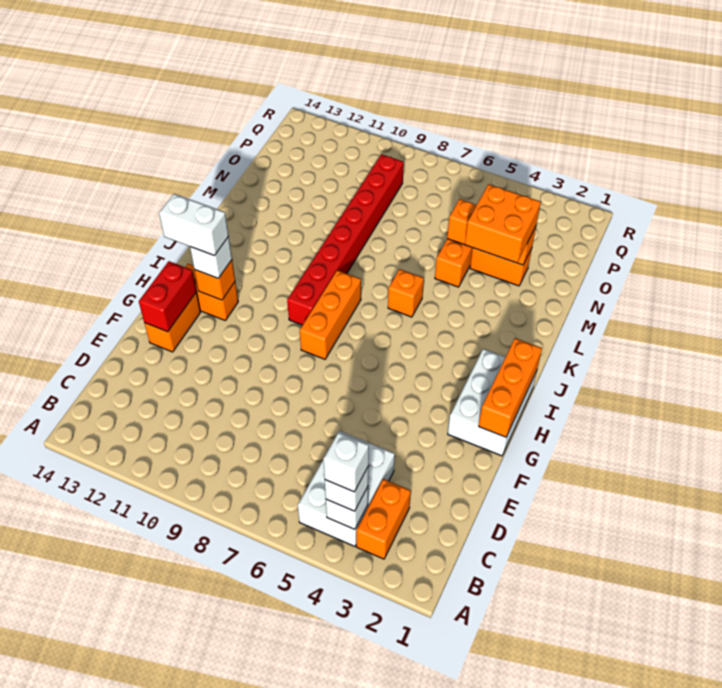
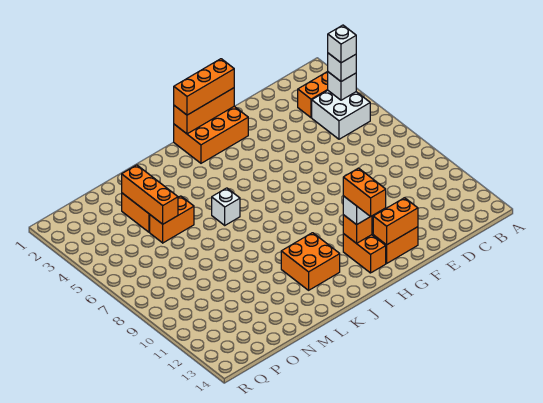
white brick B4:D5 level 1 -> white brick B4:C5 level 1
red brick F13:G13 level 2 -> orange brick F13:G13 level 2
white brick G1:I2 level 1 -> orange brick G1:I2 level 1
orange brick H8:J8 level 1 -> orange brick G1:I1 level 3
white brick H12:H13 level 4 -> orange brick H12:H13 level 4
red brick I9:P9 level 1 -> none
orange brick K6 level 1 -> white brick K6 level 1
orange brick M3:N4 level 3 -> orange brick J11:K12 level 1

